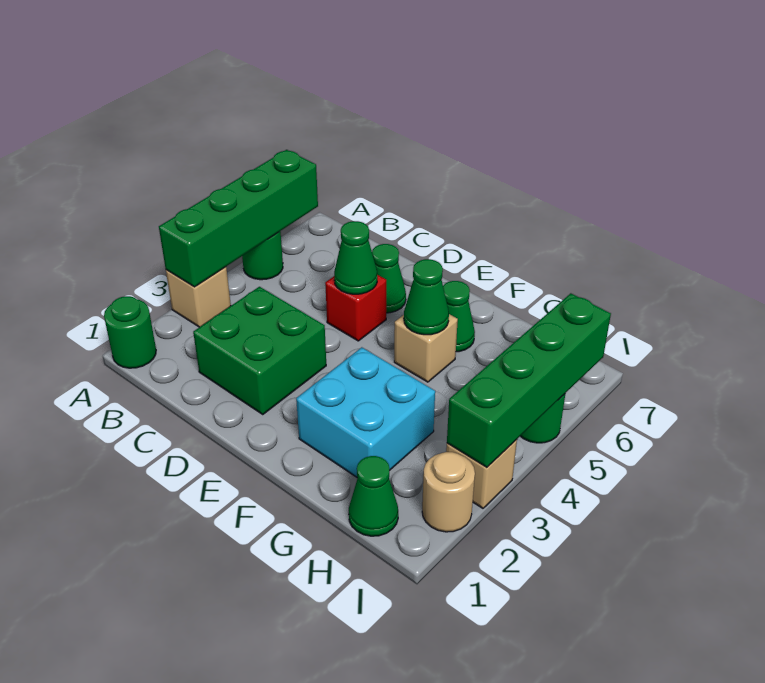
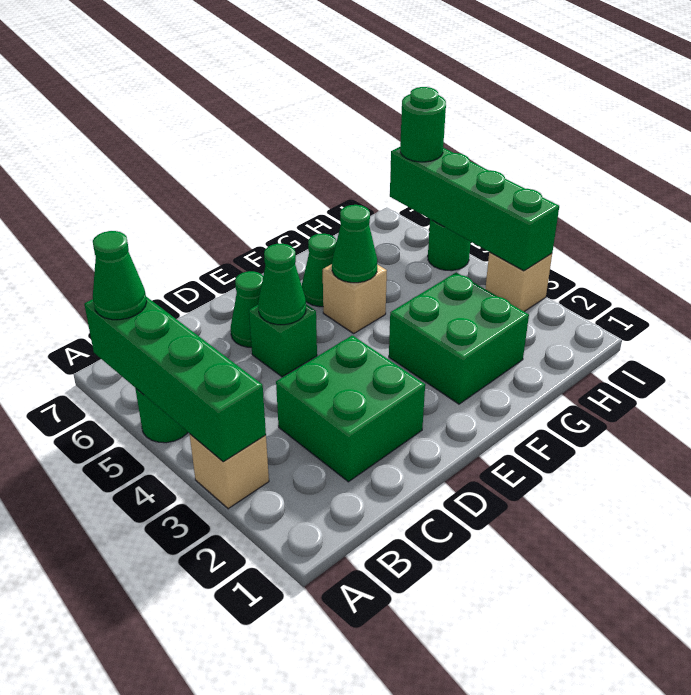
green round brick A1 level 1 -> green round brick I6 level 3
red brick D5 level 1 -> green brick D5 level 1
cyan brick F2:G3 level 1 -> green brick F2:G3 level 1
green cone H1 level 1 -> green cone A6 level 3
tan round brick I2 level 1 -> none

